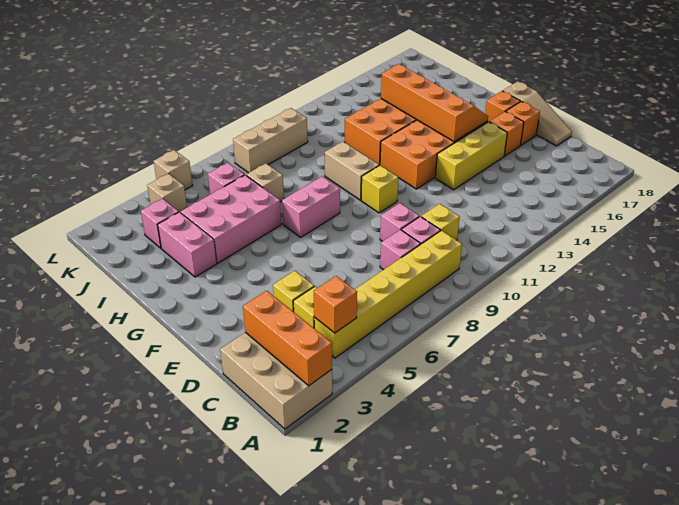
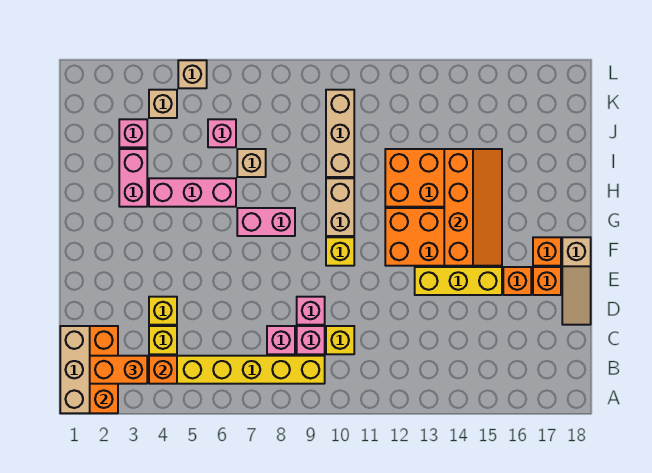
none -> orange brick B2:B3 level 3
pink brick H4:I6 level 1 -> pink brick H4:H6 level 1
tan brick K8:K10 level 1 -> tan brick I10:K10 level 1

